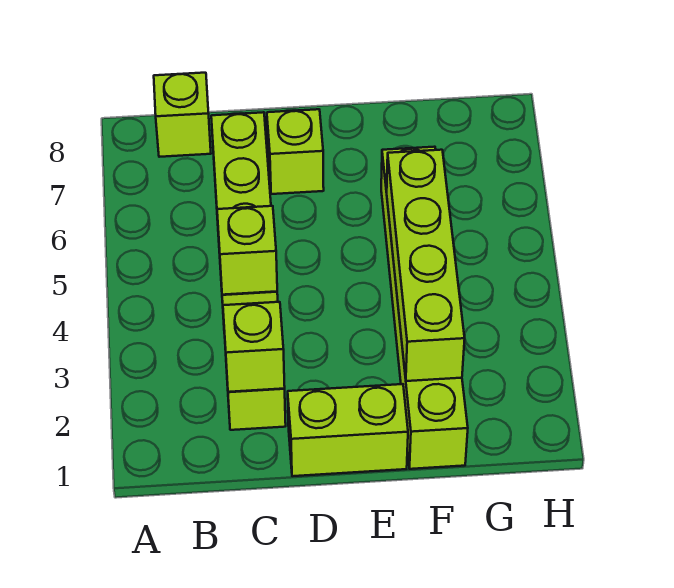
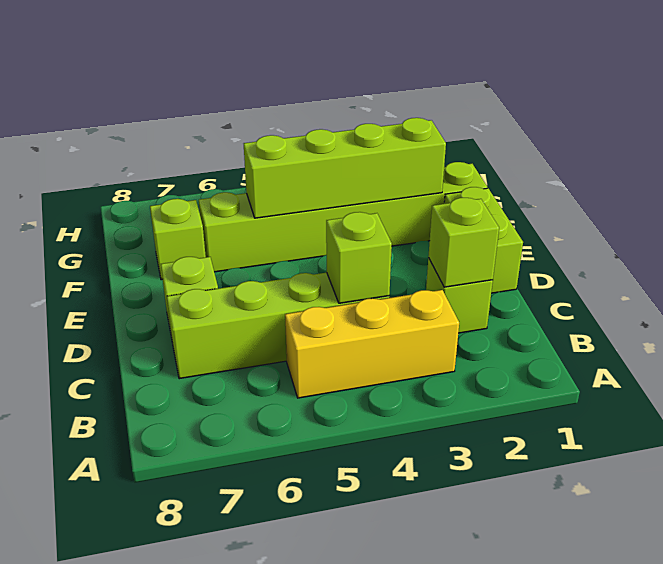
none -> yellow brick B3:B5 level 1
lime brick B8 level 1 -> lime brick F7 level 1

